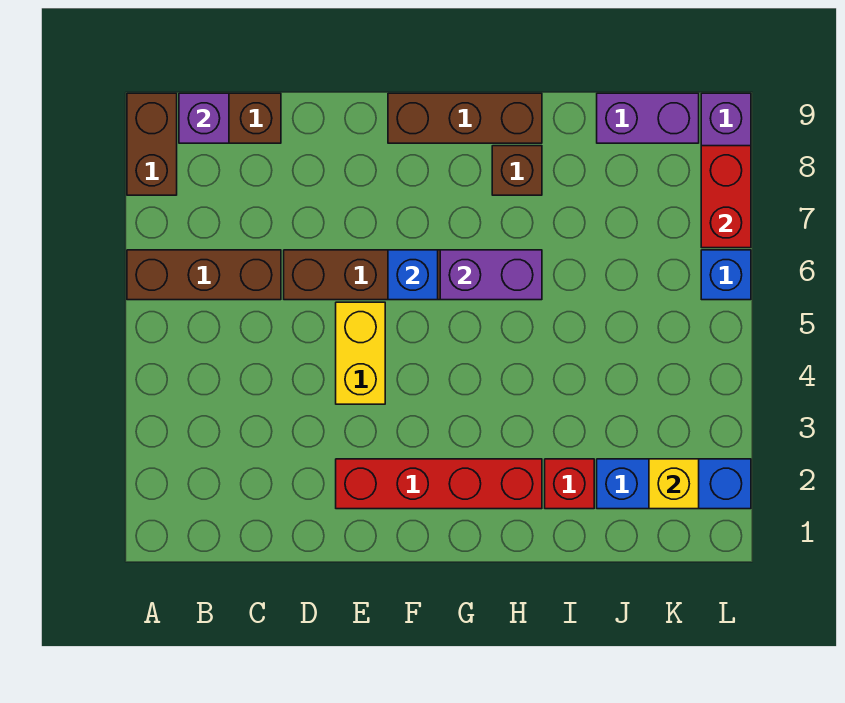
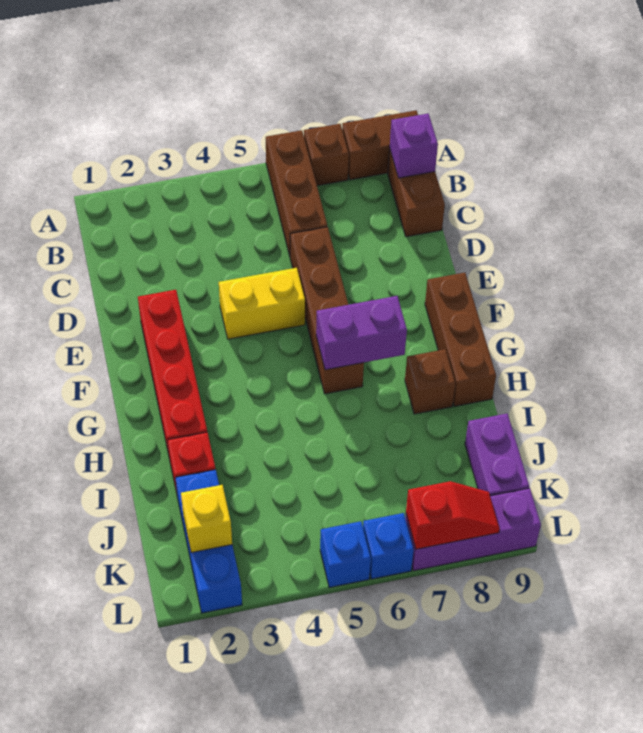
none -> brown brick A7 level 1
blue brick F6 level 2 -> blue brick L5 level 1
purple brick G6:H6 level 2 -> purple brick G6:G7 level 2
red brick L7:L8 level 2 -> red slope L7:L8 level 2 top 7

